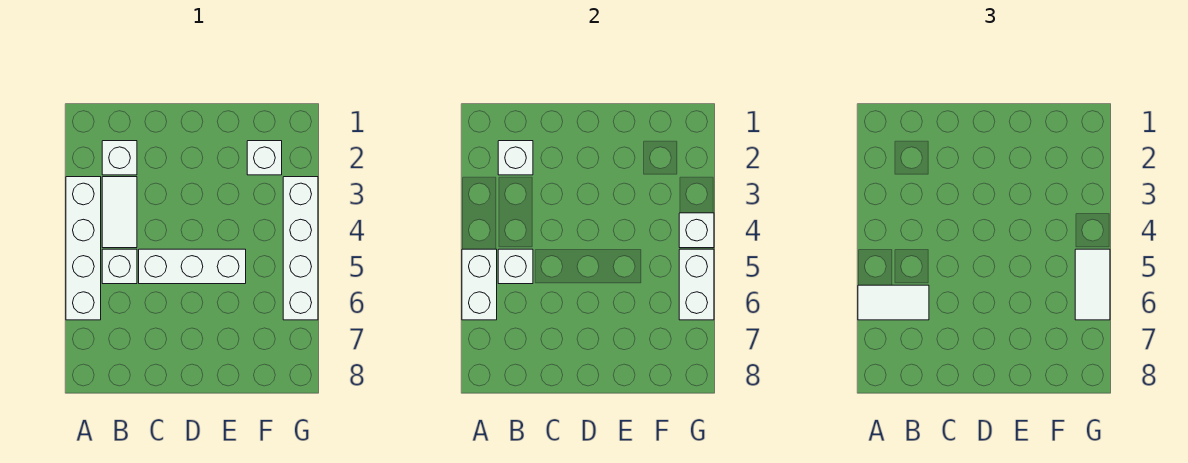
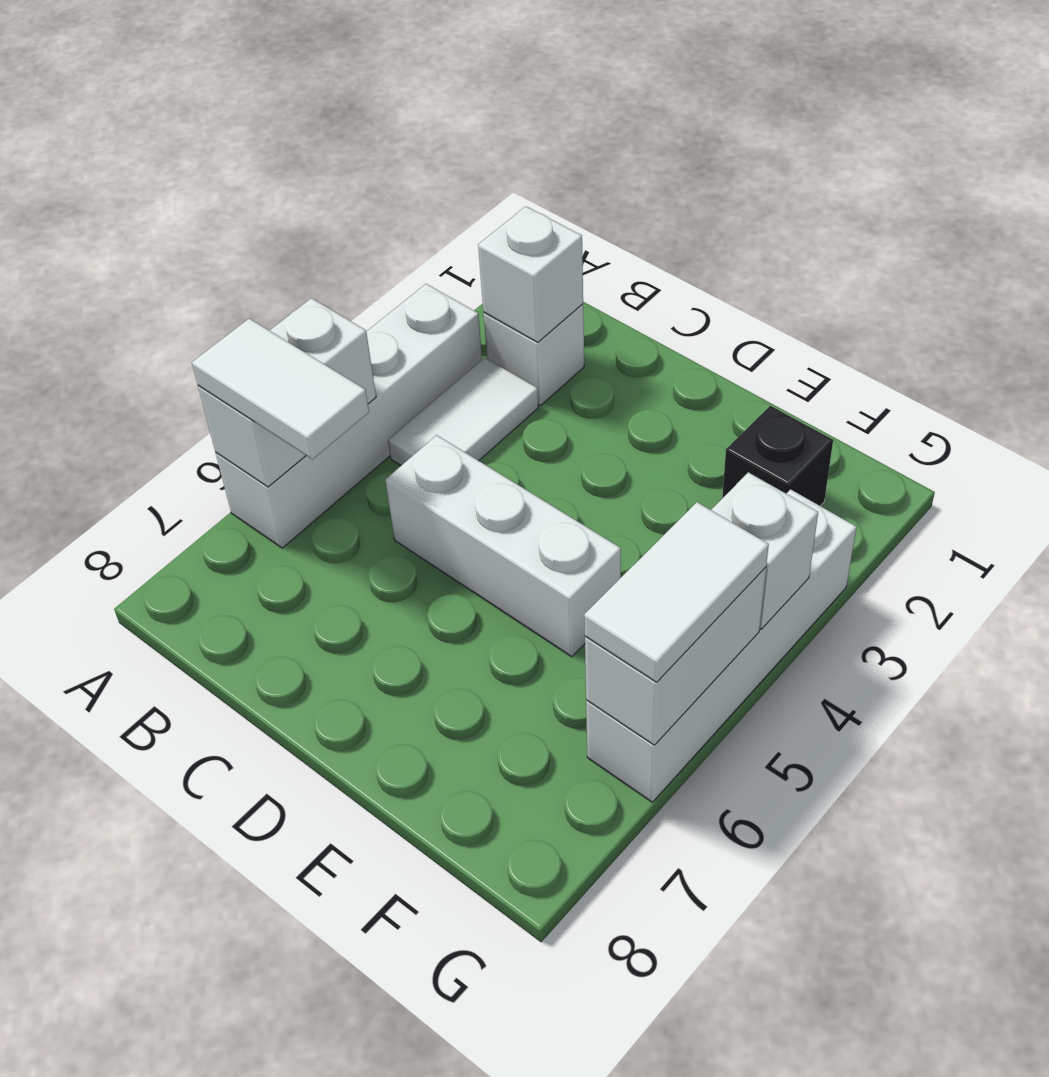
white brick B5 level 1 -> none
white brick B5 level 2 -> none
white brick F2 level 1 -> black brick F2 level 1

